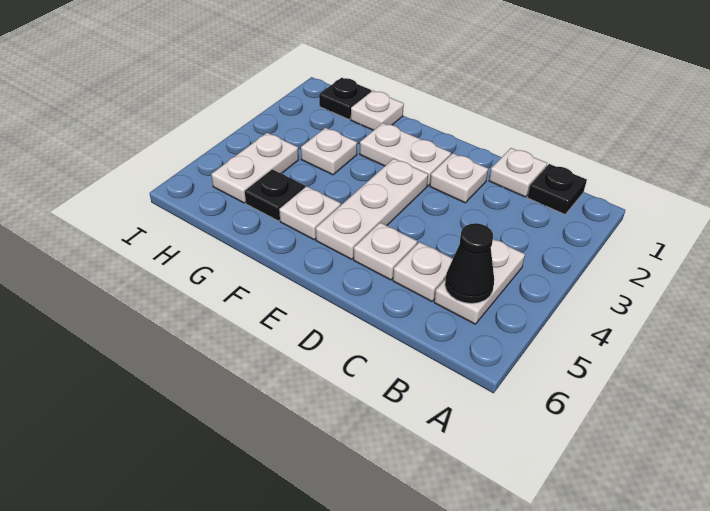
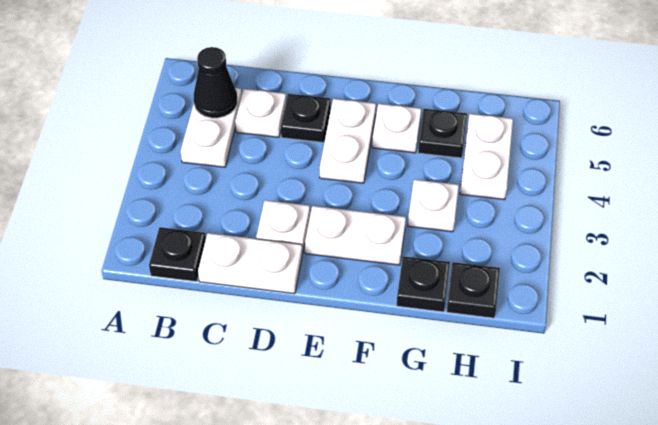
white plate C1 level 1 -> white plate C1:D1 level 1
white plate D5 level 1 -> black plate D5 level 1
white plate E3:E5 level 1 -> white plate E4:E5 level 1
white plate G1 level 1 -> black plate G1 level 1

